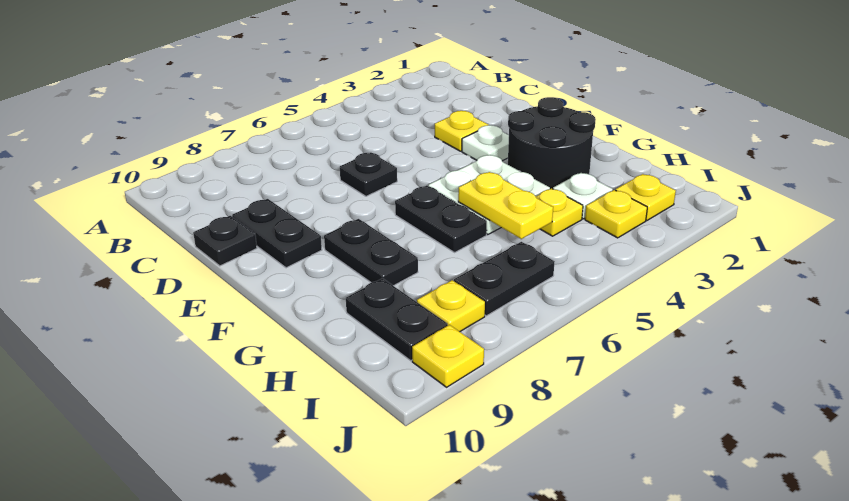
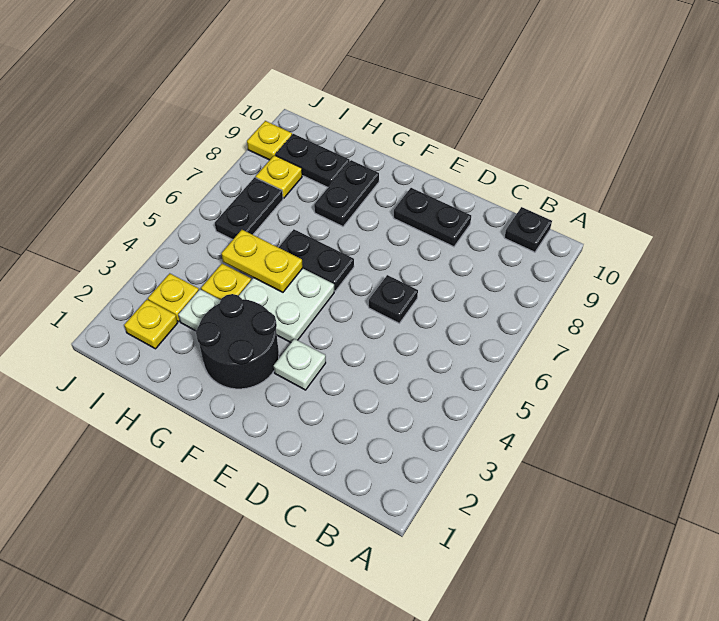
yellow plate D3 level 1 -> none
black plate D10 level 1 -> black plate B10 level 1
black plate F8:G8 level 1 -> black plate G8:G9 level 1

